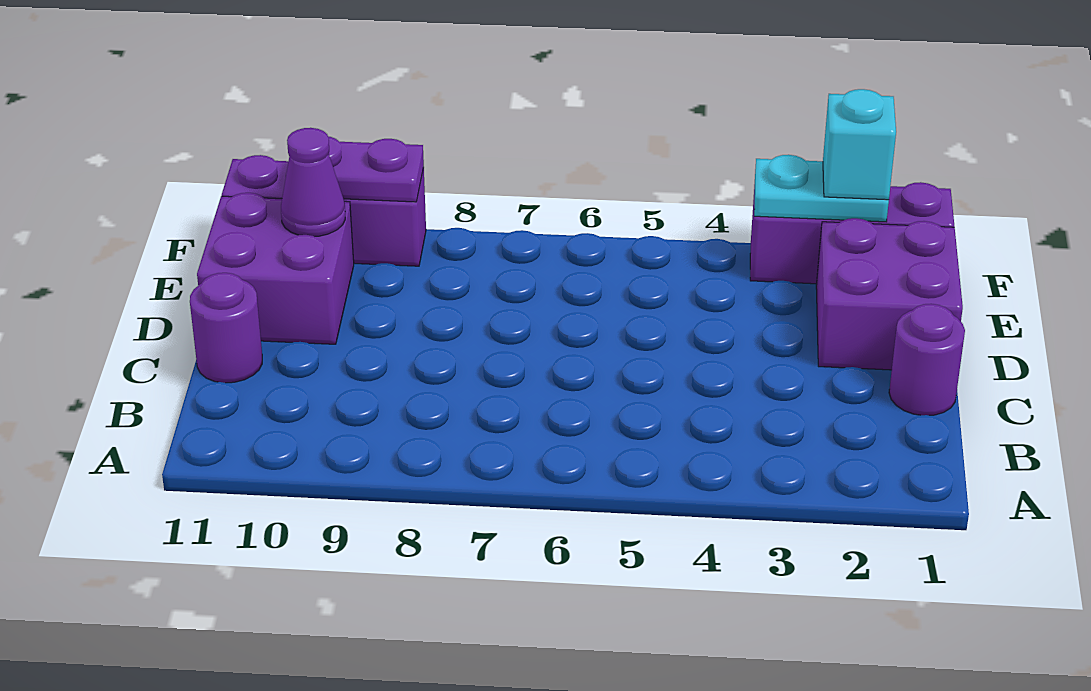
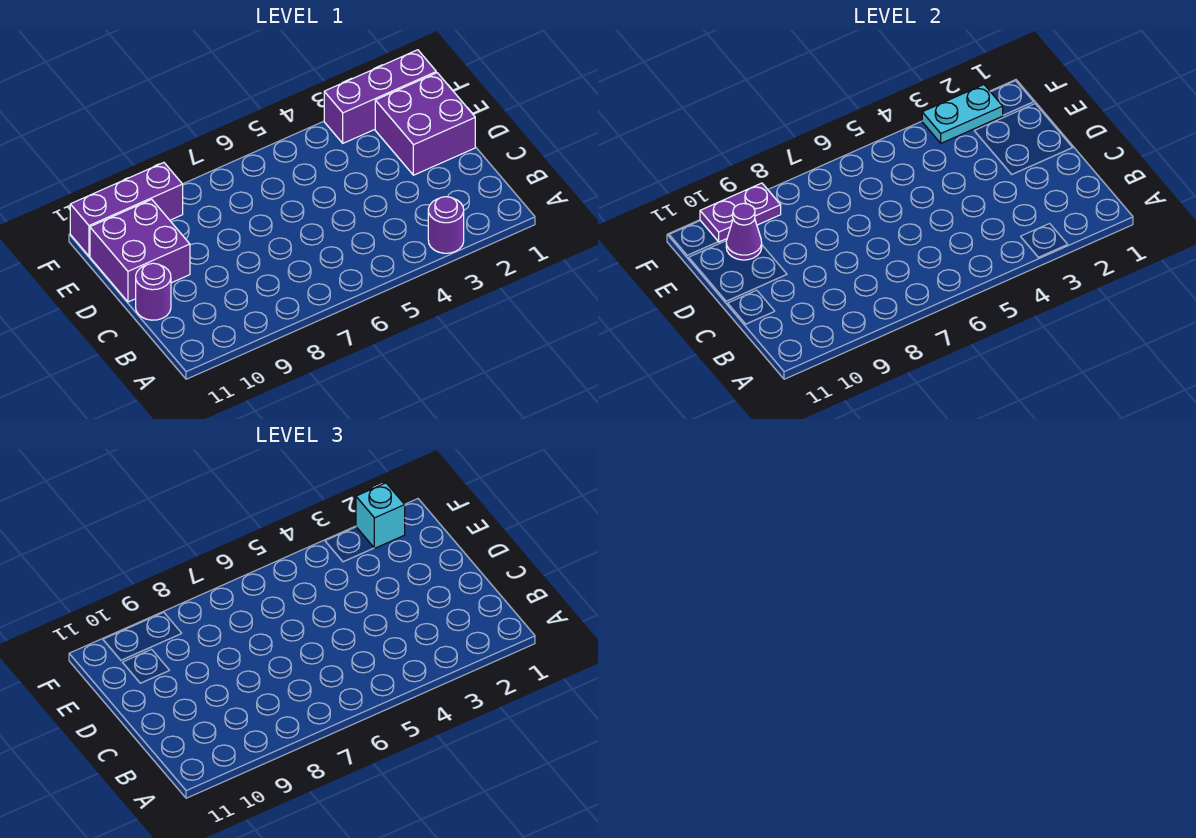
purple round brick C1 level 1 -> purple round brick A3 level 1

